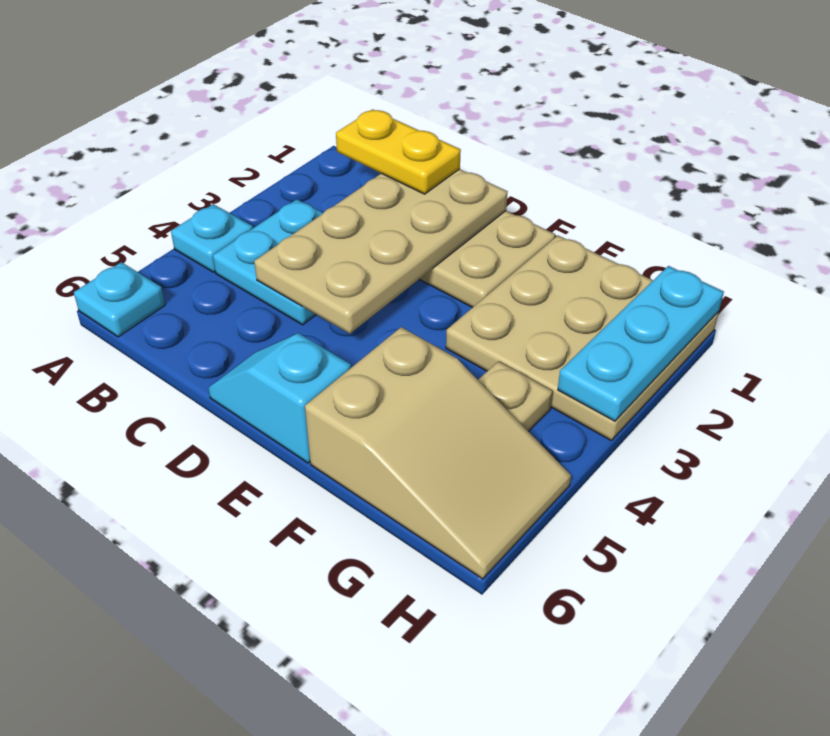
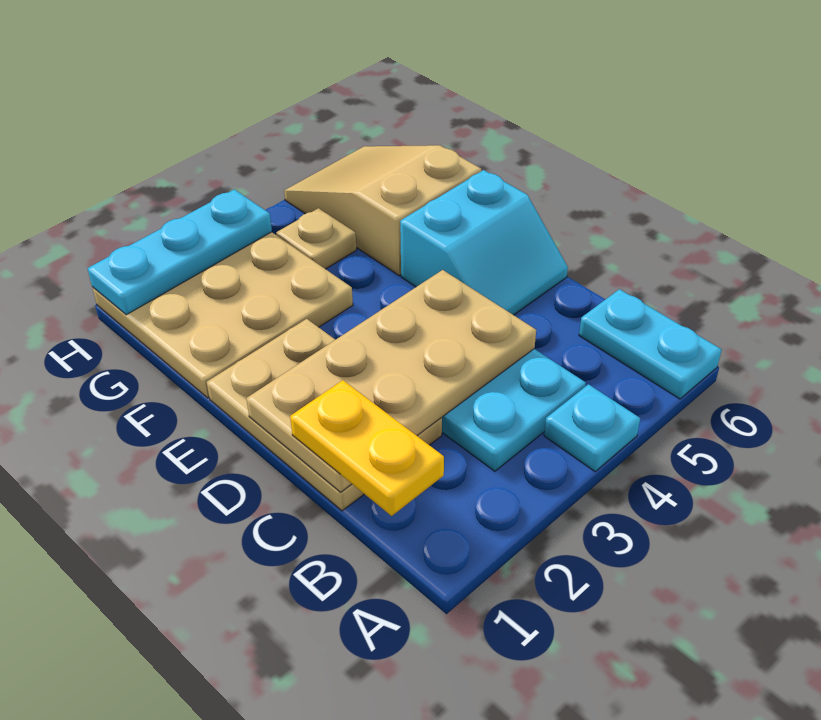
cyan plate A6 level 1 -> cyan plate A6:B6 level 1
cyan slope D6:E6 level 1 top E -> cyan slope D5:E6 level 1 top E

